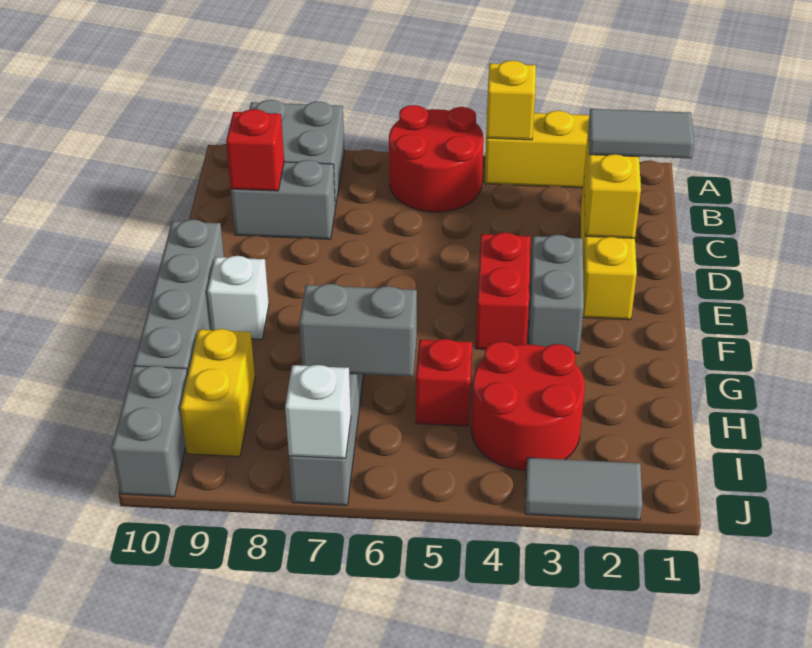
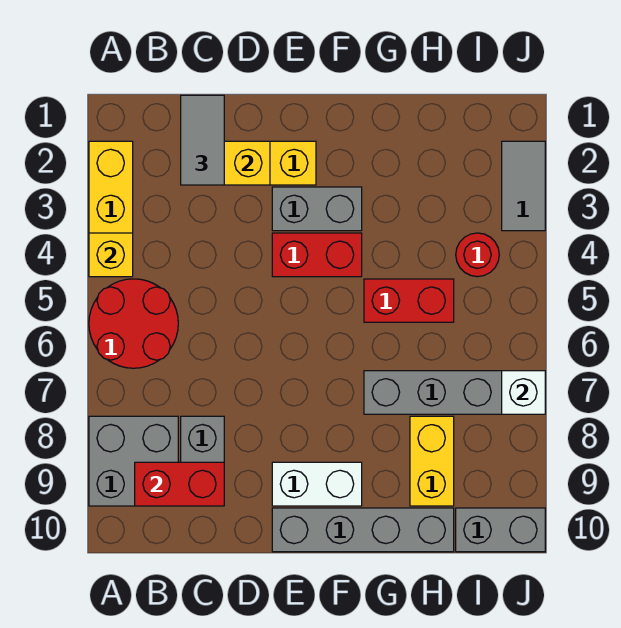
red brick C9 level 2 -> red brick B9:C9 level 2
white brick F9 level 1 -> white brick E9:F9 level 1
red round brick H3:I4 level 1 -> red round brick I4 level 1
red brick H5 level 1 -> red brick G5:H5 level 1
grey brick H6:H7 level 2 -> none
yellow brick H9:I9 level 1 -> yellow brick H8:H9 level 1

